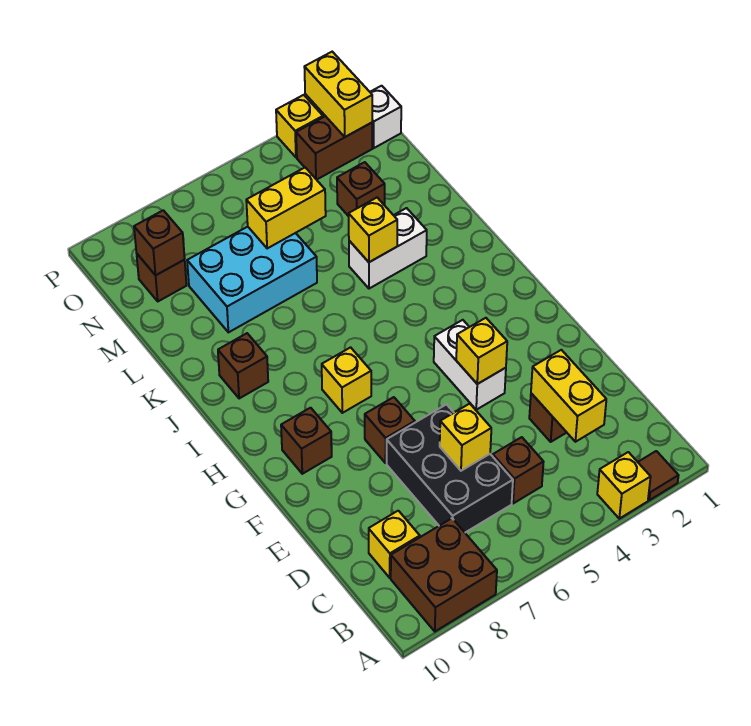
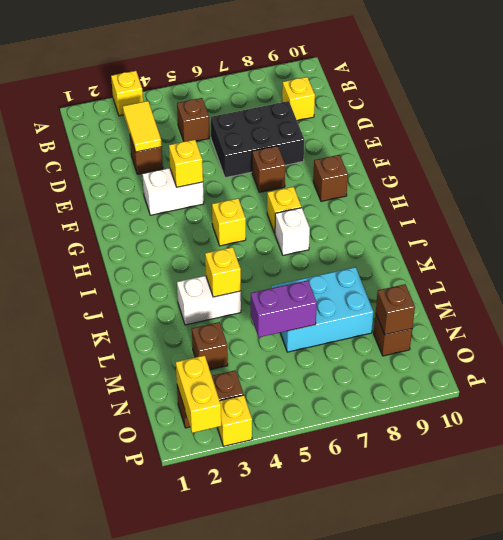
brown tile A2 level 1 -> none
brown brick A8:B9 level 1 -> none
yellow brick C3:D3 level 2 -> yellow tile C3:D3 level 2
black brick C6:E7 level 1 -> black brick D6:E8 level 1
yellow brick D6 level 2 -> yellow brick H5 level 1
white brick F4:G4 level 1 -> white brick F3:F4 level 1
brown brick J9 level 1 -> none
yellow brick M5:M6 level 2 -> purple brick M5:M6 level 2
white brick O1 level 1 -> white brick I7 level 1

